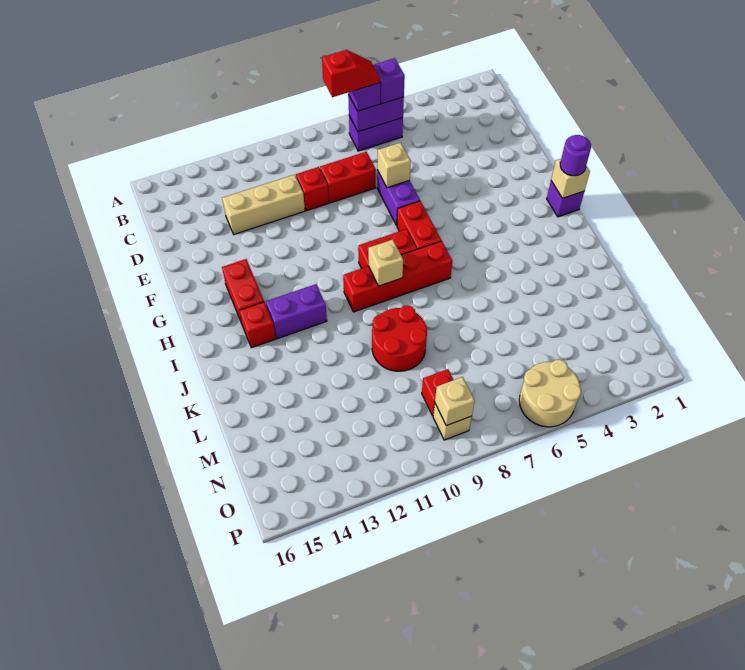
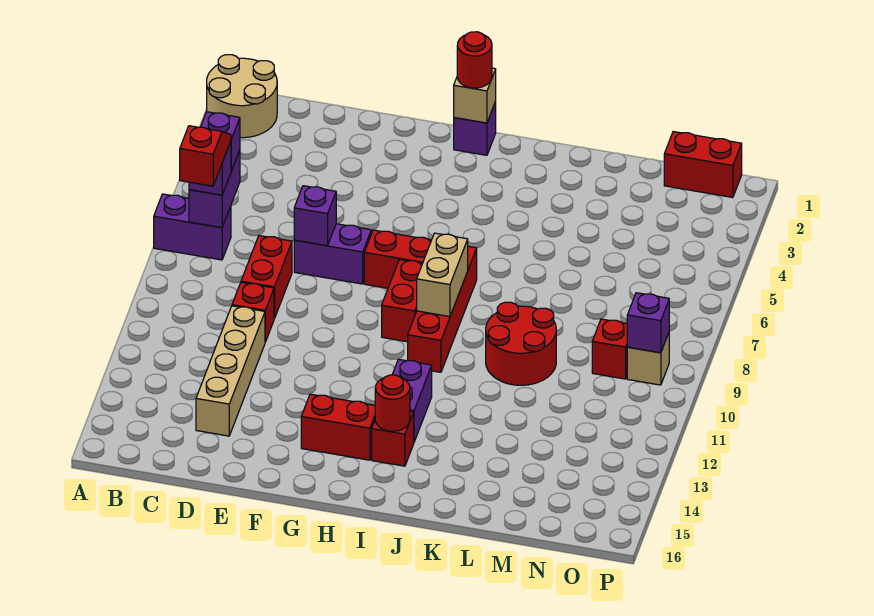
purple brick B6:B7 level 1 -> purple brick A7:B7 level 1
tan brick D11:D13 level 1 -> tan brick D11:D14 level 1
tan brick E7 level 2 -> purple brick E7 level 2
purple round brick H1 level 3 -> red round brick H1 level 3
tan brick I9 level 2 -> tan brick I8:I9 level 2
none -> red round brick I14 level 2
none -> red brick N1:O1 level 1
tan round brick O5:P6 level 1 -> tan round brick A1:B2 level 1
tan brick O9 level 2 -> purple brick O9 level 2

